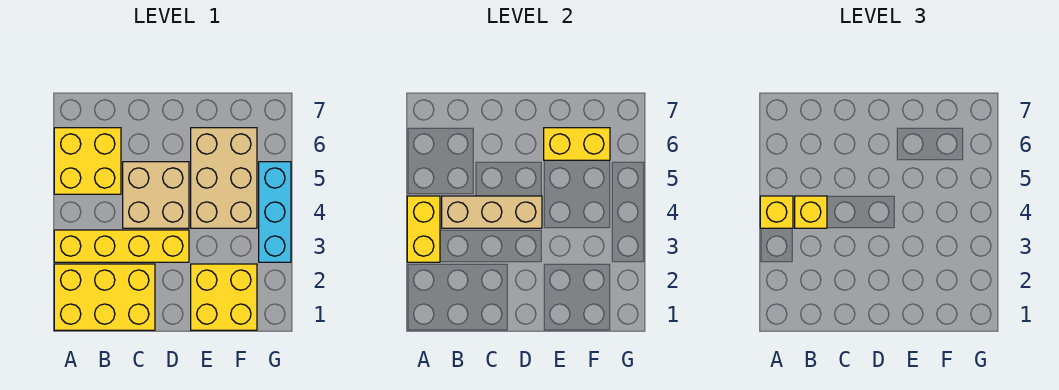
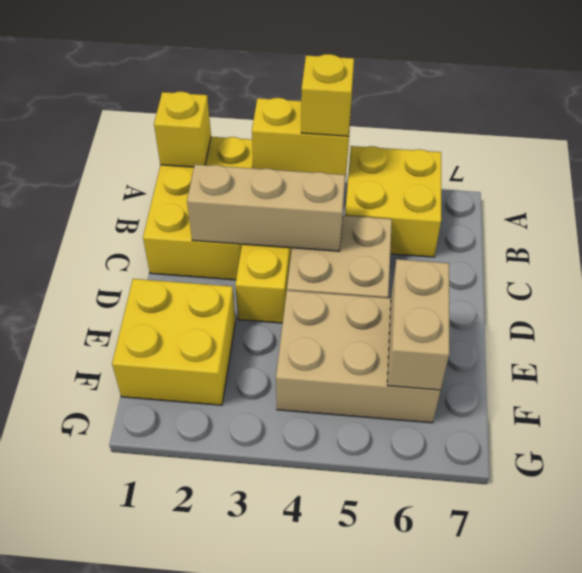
tan brick B4:D4 level 2 -> tan brick C2:C4 level 2
yellow brick B4 level 3 -> yellow brick A1 level 2
yellow brick E6:F6 level 2 -> tan brick E6:F6 level 2
cyan brick G3:G5 level 1 -> none

